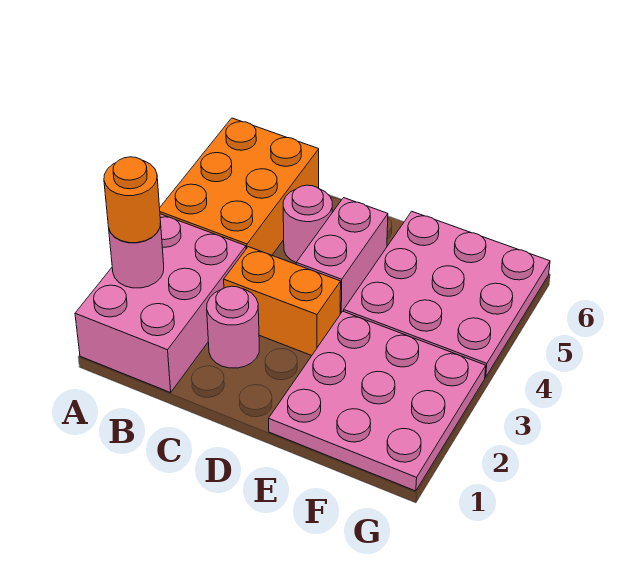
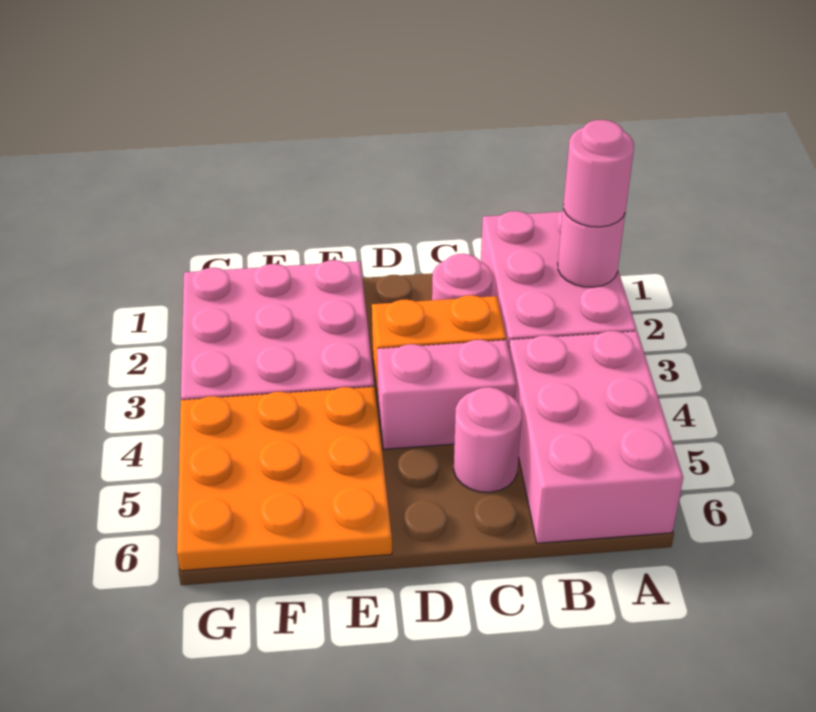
orange round brick A2 level 3 -> pink round brick A2 level 3
orange brick A4:B6 level 1 -> pink brick A4:B6 level 1
pink brick D4:D5 level 1 -> pink brick C4:D4 level 1
pink plate E4:G6 level 1 -> orange plate E4:G6 level 1

